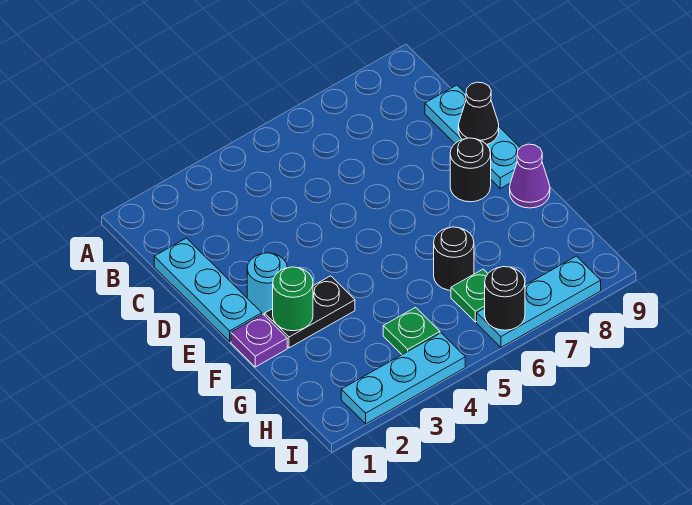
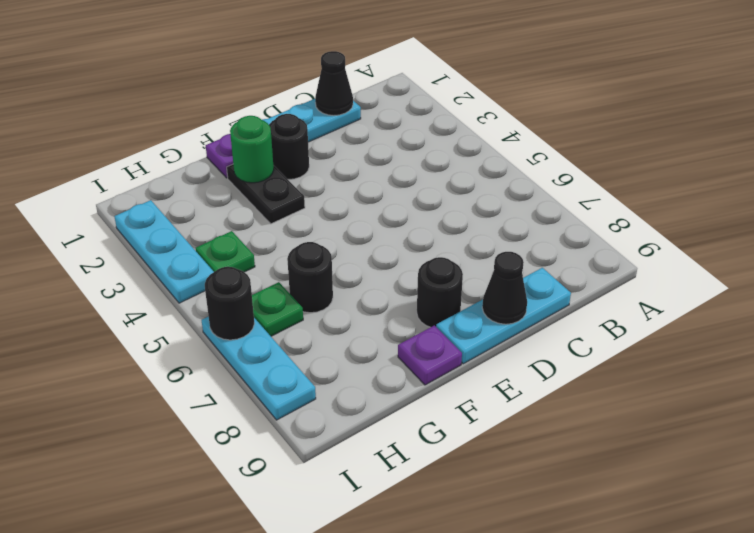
none -> black cone C1 level 2
cyan round brick E2 level 1 -> black round brick E2 level 1
purple cone F9 level 1 -> purple plate F9 level 1

